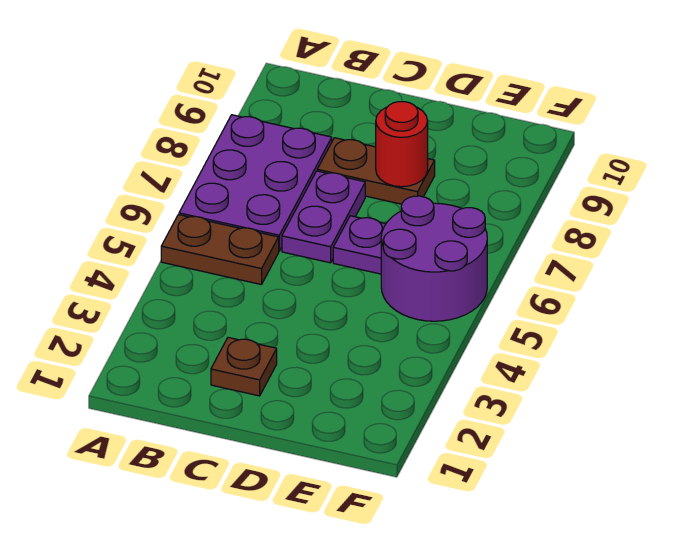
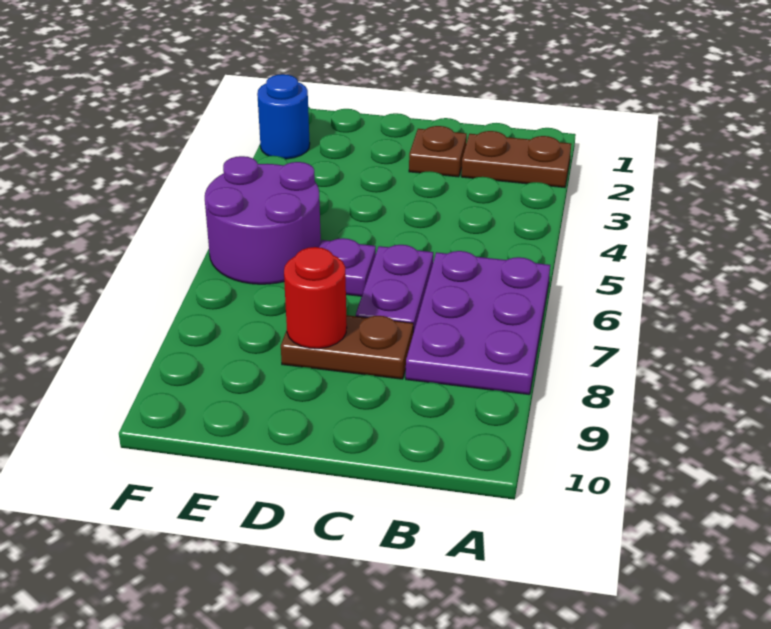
brown plate A5:B5 level 1 -> brown plate A2:B2 level 1
none -> blue round brick F2 level 1

